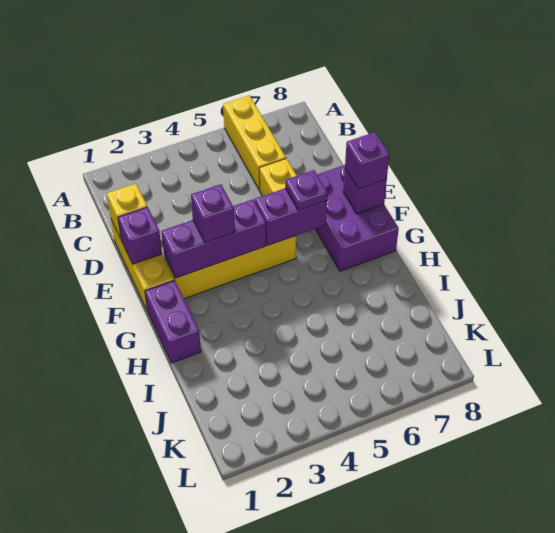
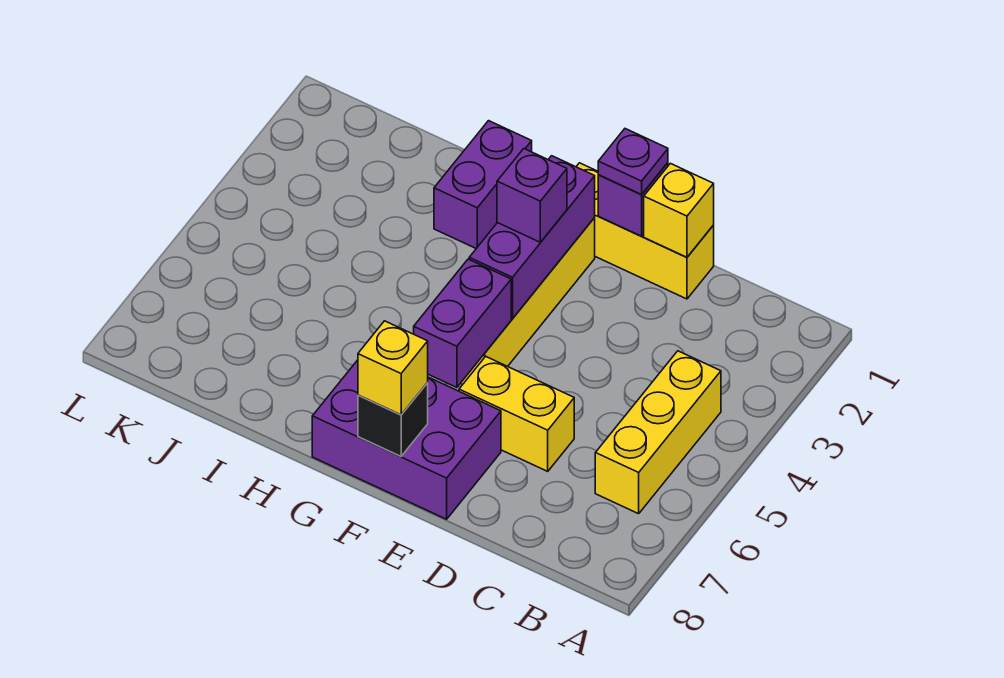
yellow brick A6:C6 level 1 -> yellow brick B4:B6 level 1
purple plate F6 level 3 -> purple plate E1 level 3
purple brick F8 level 2 -> black brick F8 level 2
purple brick F8 level 3 -> yellow brick F8 level 3
purple brick G1:H1 level 1 -> purple brick H1:H2 level 1

